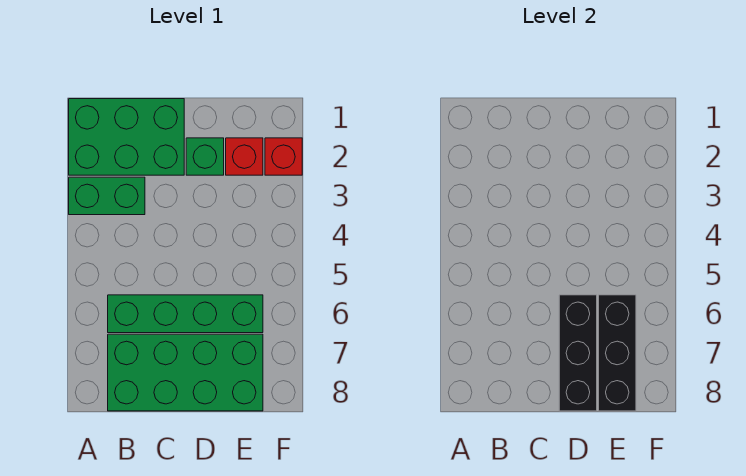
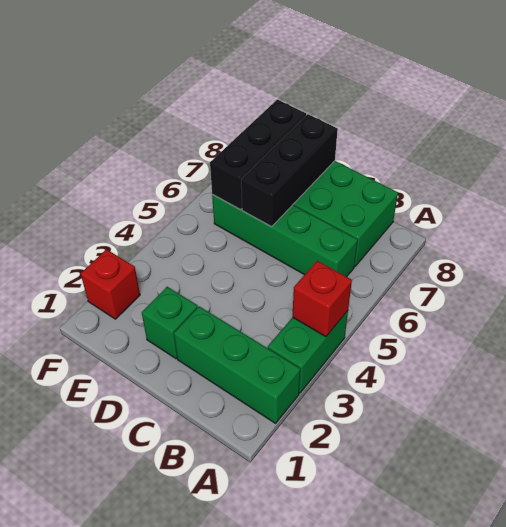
green brick A1:C2 level 1 -> green brick A2:C2 level 1
green brick A3:B3 level 1 -> green brick A3:A4 level 1
red brick E2 level 1 -> red brick A4 level 2

